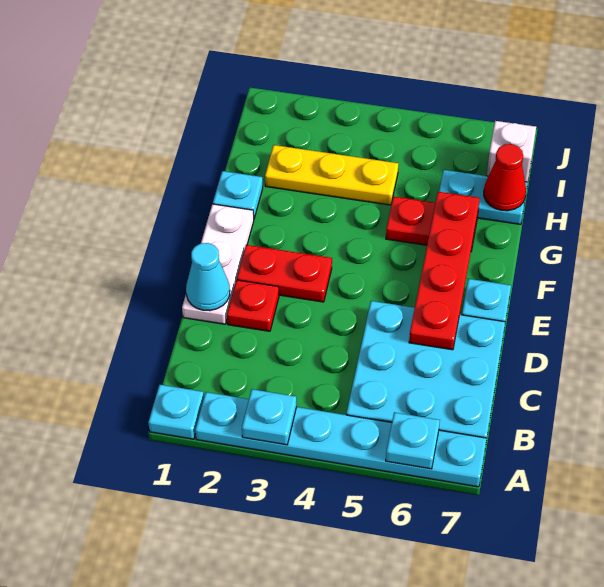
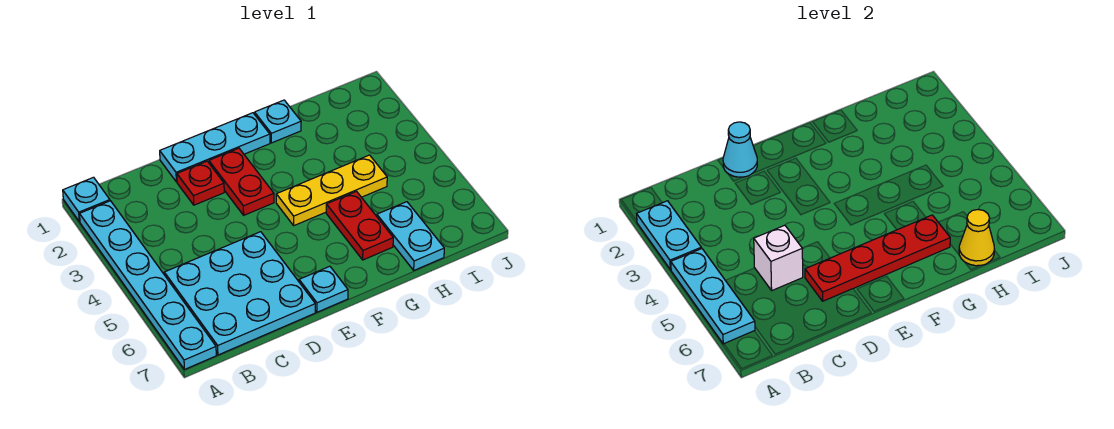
cyan plate A3 level 2 -> cyan plate A2:A3 level 2
cyan plate A6 level 2 -> cyan plate A4:A6 level 2
white plate D1:F1 level 1 -> cyan plate D1:F1 level 1
yellow plate H2:H4 level 1 -> yellow plate F4:H4 level 1
red cone H7 level 2 -> yellow cone H7 level 2
white brick I7 level 1 -> white brick C5 level 2

